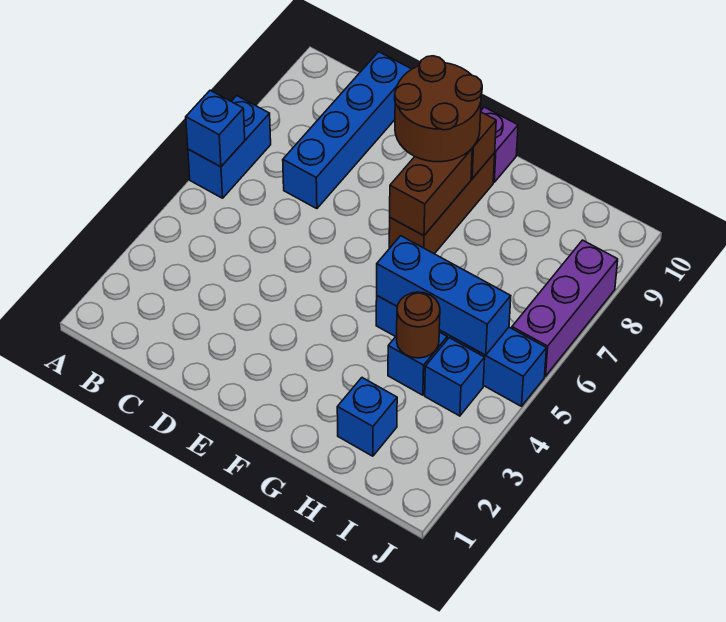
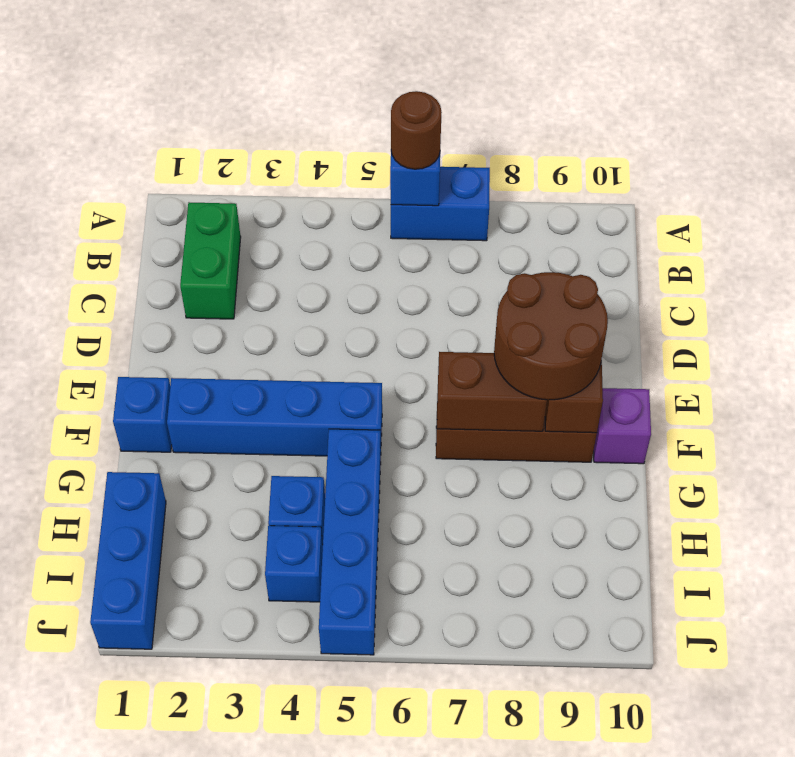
none -> green brick B2:C2 level 1
blue brick C7:C10 level 1 -> blue brick F2:F5 level 1
blue brick G5:I5 level 2 -> blue brick H1:J1 level 1
blue brick H2 level 1 -> blue brick F1 level 1
brown round brick H4 level 2 -> brown round brick A6 level 3
purple brick J6:J8 level 1 -> none

